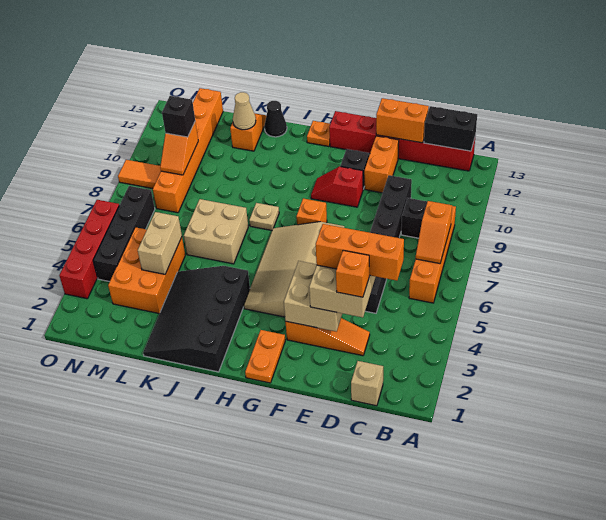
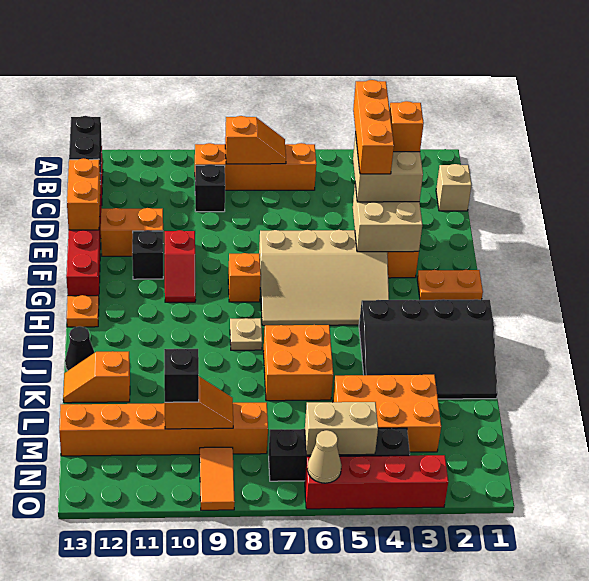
black brick D5:D10 level 1 -> none
tan brick J6:K7 level 1 -> orange brick J6:K7 level 1
tan cone K12 level 2 -> tan cone O6 level 2
tan brick L4:L5 level 2 -> tan brick N5:N6 level 2

